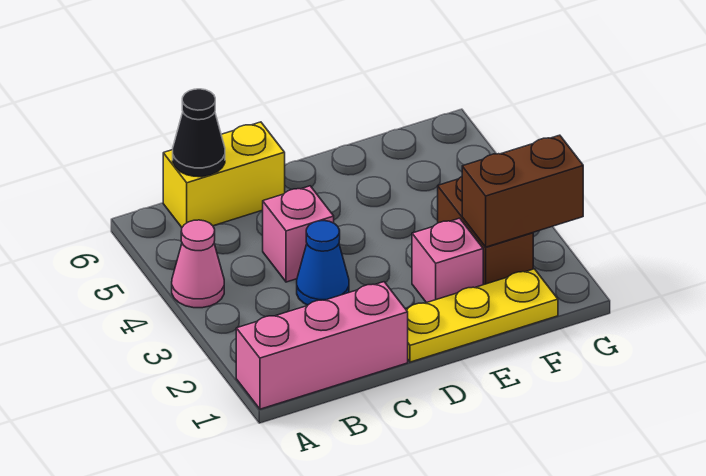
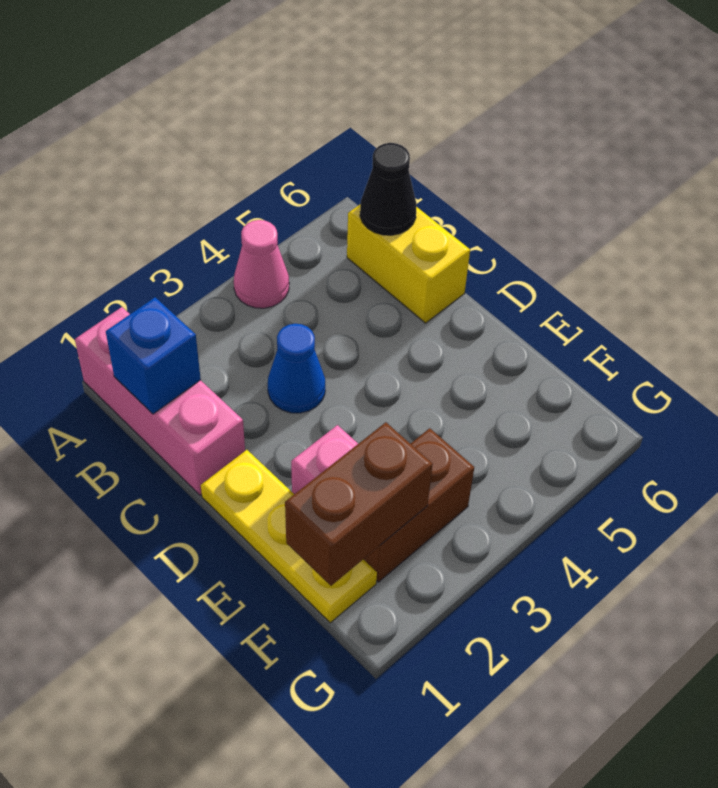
none -> blue brick B1 level 2
pink brick C4 level 1 -> none
brown brick F2:G2 level 2 -> brown brick F1:F2 level 2

